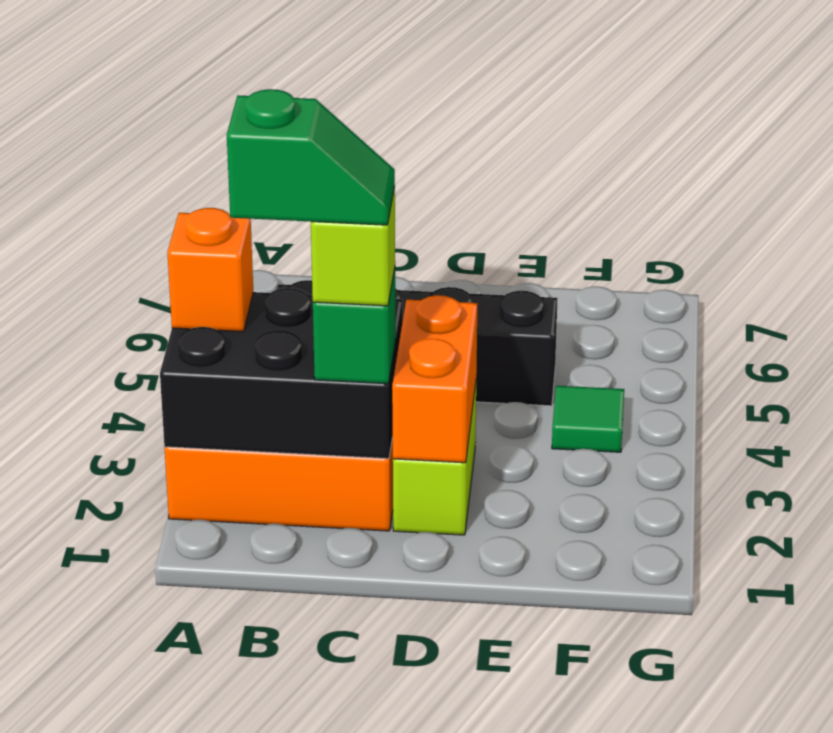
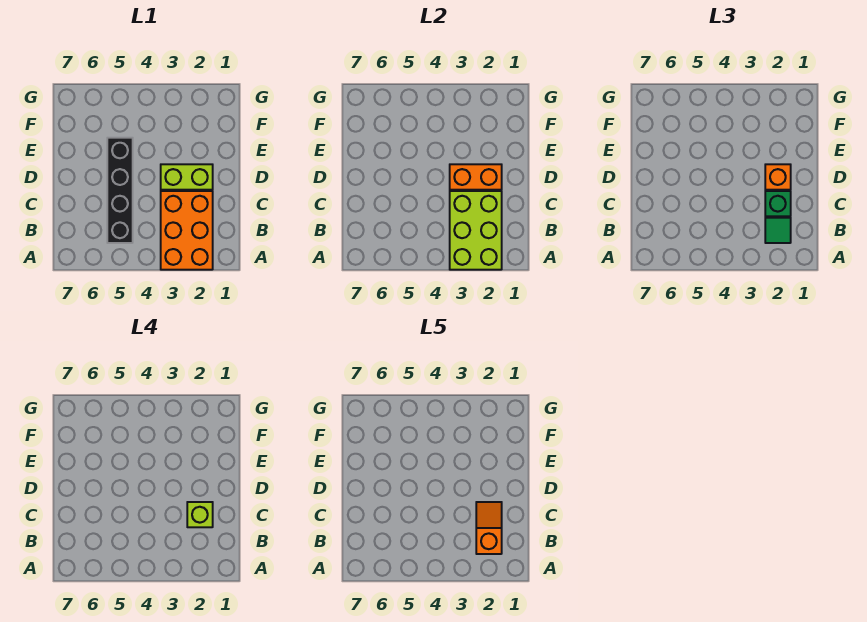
black brick A2:C3 level 2 -> lime brick A2:C3 level 2
orange brick A3 level 3 -> orange brick D2 level 3
green slope B2:C2 level 5 top B -> orange slope B2:C2 level 5 top B
green tile F4 level 1 -> green tile B2 level 3

